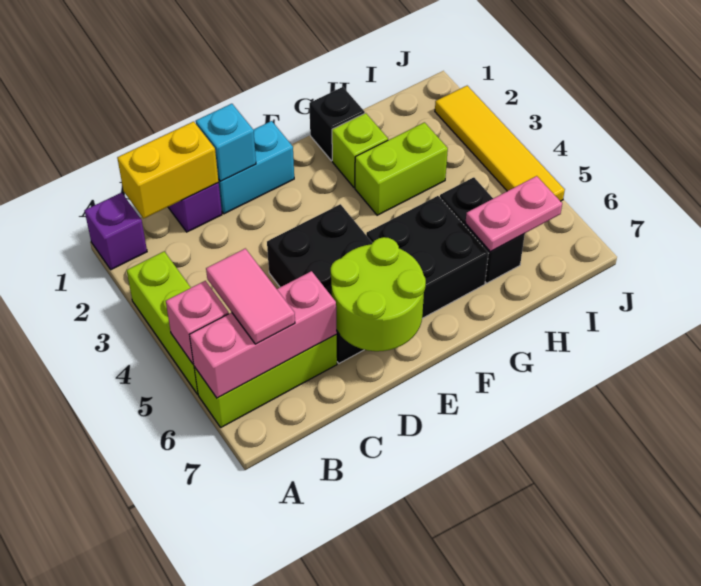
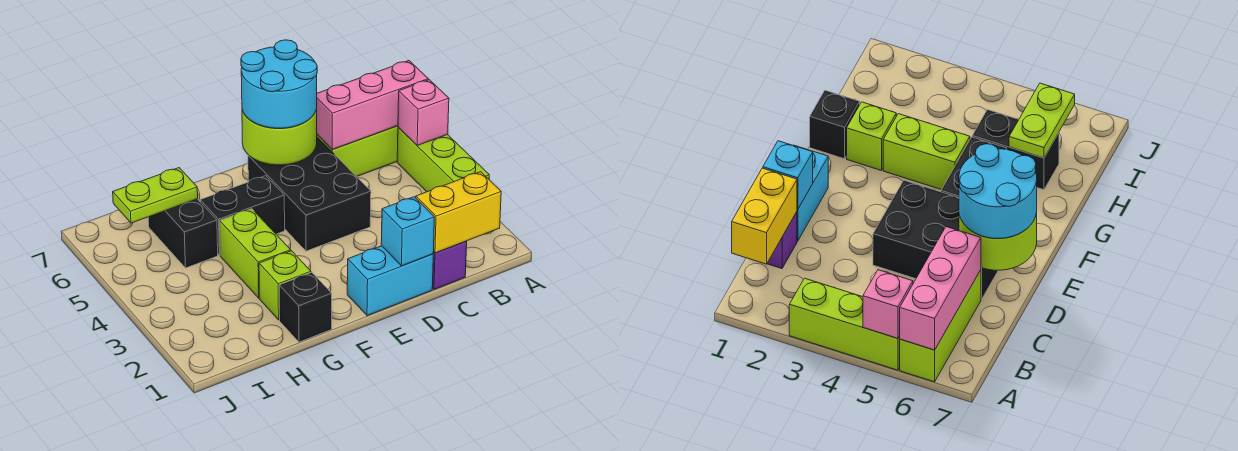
purple brick A1 level 1 -> none
pink tile B5:B6 level 3 -> none
none -> cyan round brick D6:E7 level 3
black brick F5:G6 level 1 -> black brick F5:G5 level 1
lime brick G3:H3 level 1 -> lime brick G3:G4 level 1
pink plate H6:I6 level 2 -> lime plate H6:I6 level 2
yellow tile J2:J5 level 1 -> none

